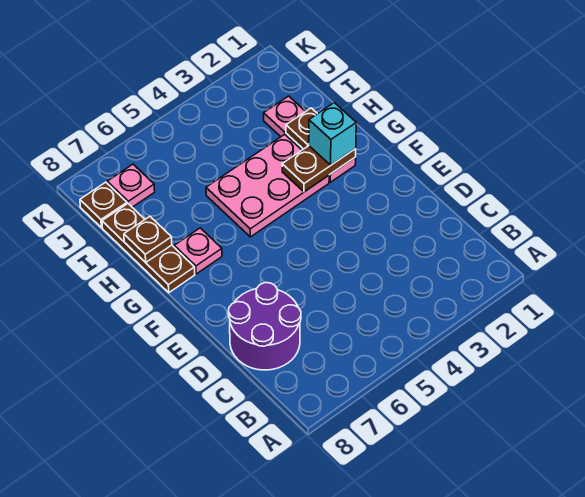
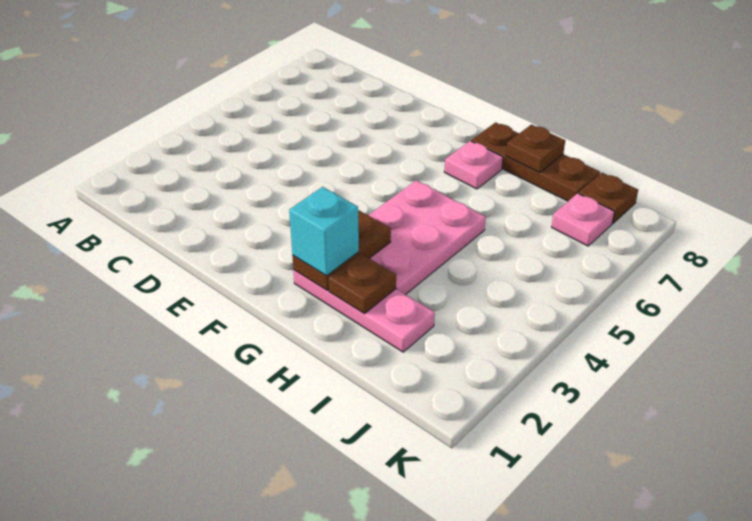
purple round brick C7:D8 level 1 -> none

